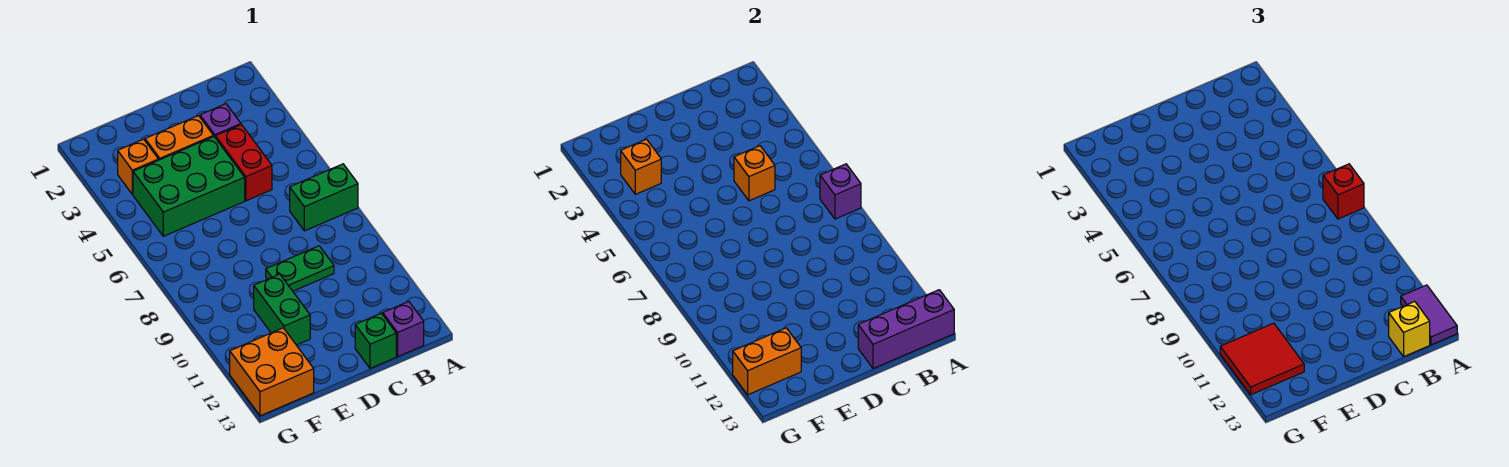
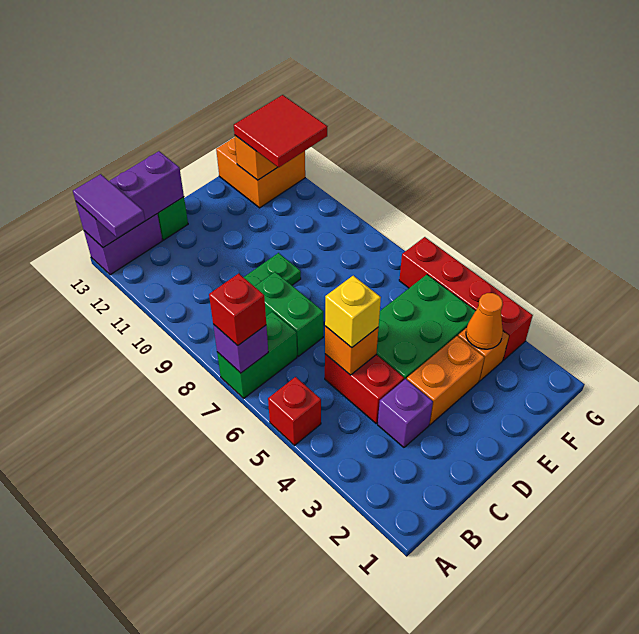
none -> red brick A5 level 1
purple brick B13 level 1 -> purple brick A13:B13 level 1
yellow brick B13 level 3 -> yellow brick C5 level 3
green brick E10:E11 level 1 -> green brick C7:C8 level 1
orange brick F3 level 2 -> orange cone F3 level 2
none -> red brick G3:G6 level 1

